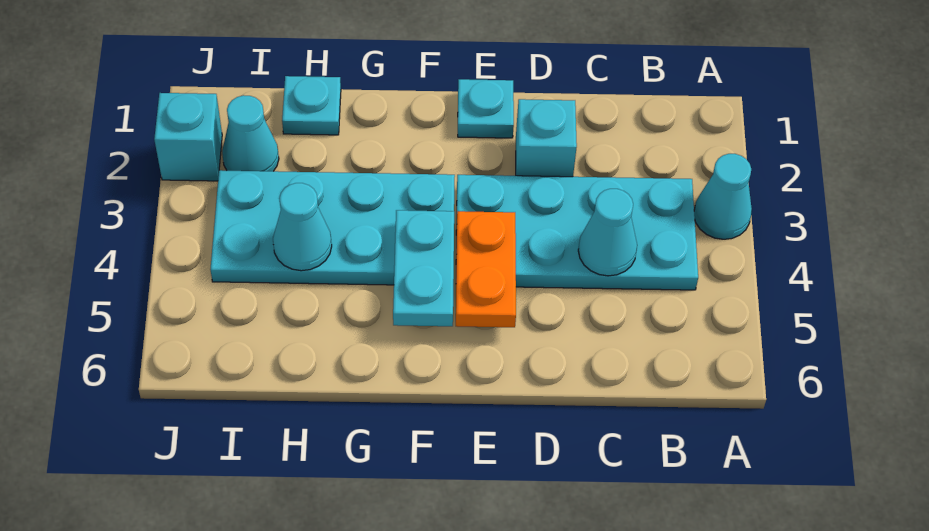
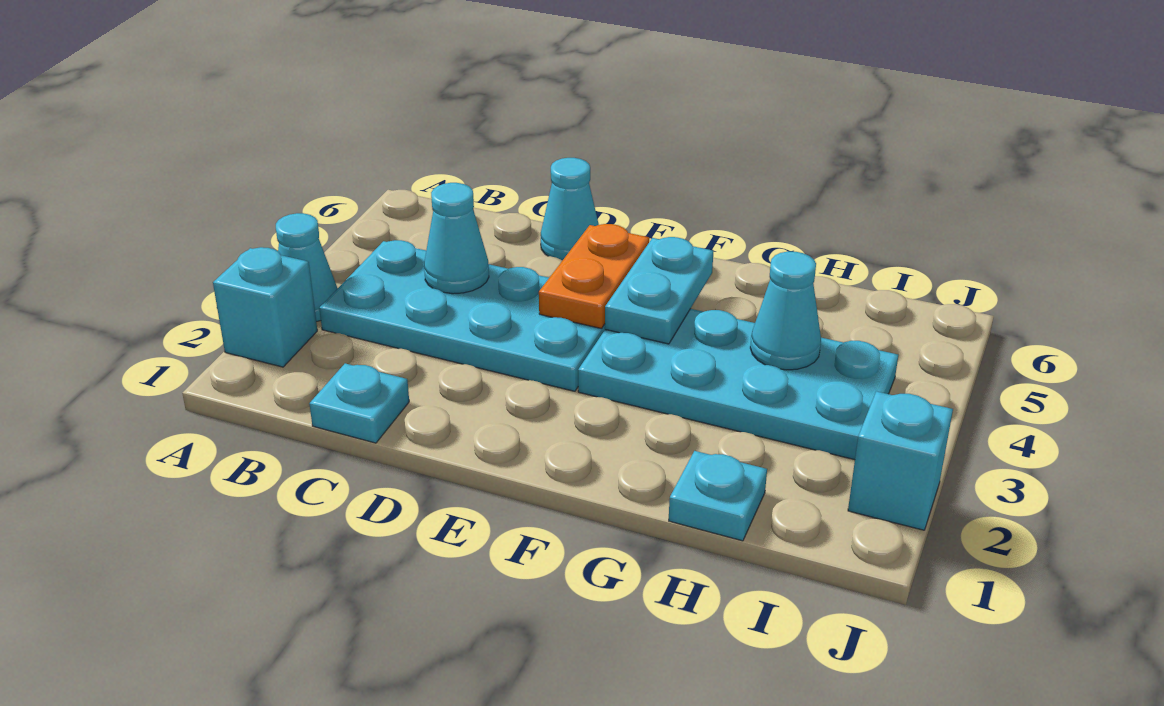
cyan brick D2 level 1 -> cyan brick A2 level 1
cyan plate E1 level 1 -> cyan plate C1 level 1
cyan cone I2 level 1 -> cyan cone D6 level 1

